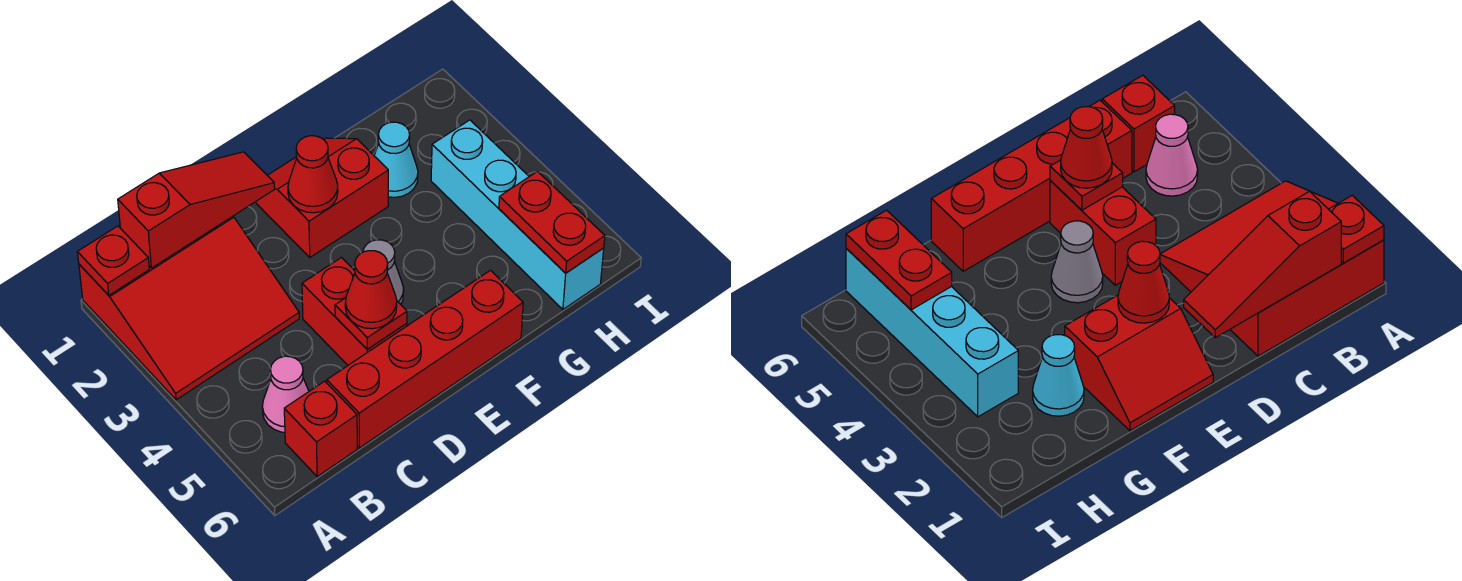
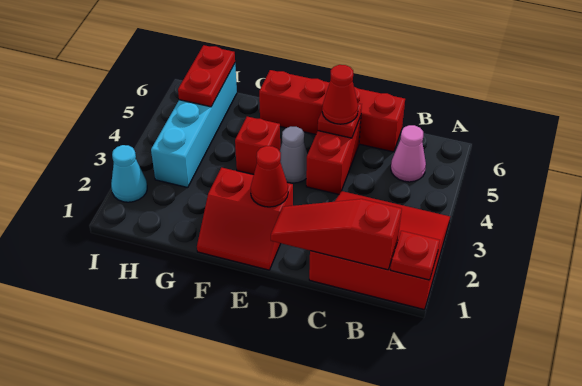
red brick B6 level 1 -> red brick F4 level 1
cyan cone G2 level 1 -> cyan cone I2 level 1

